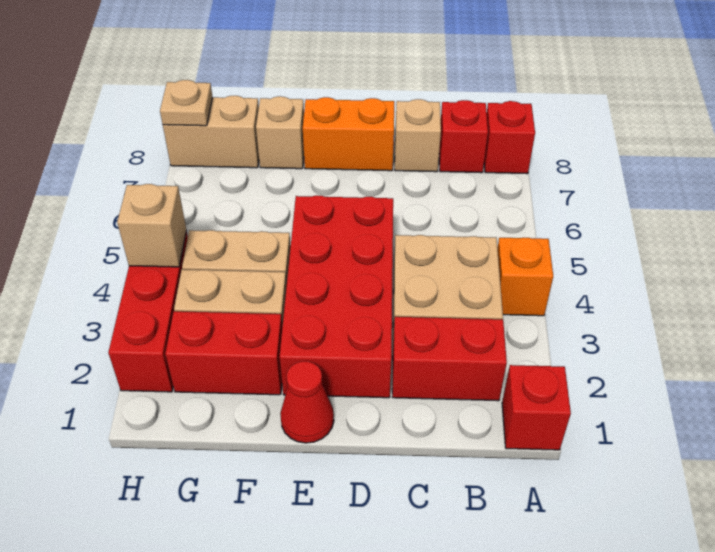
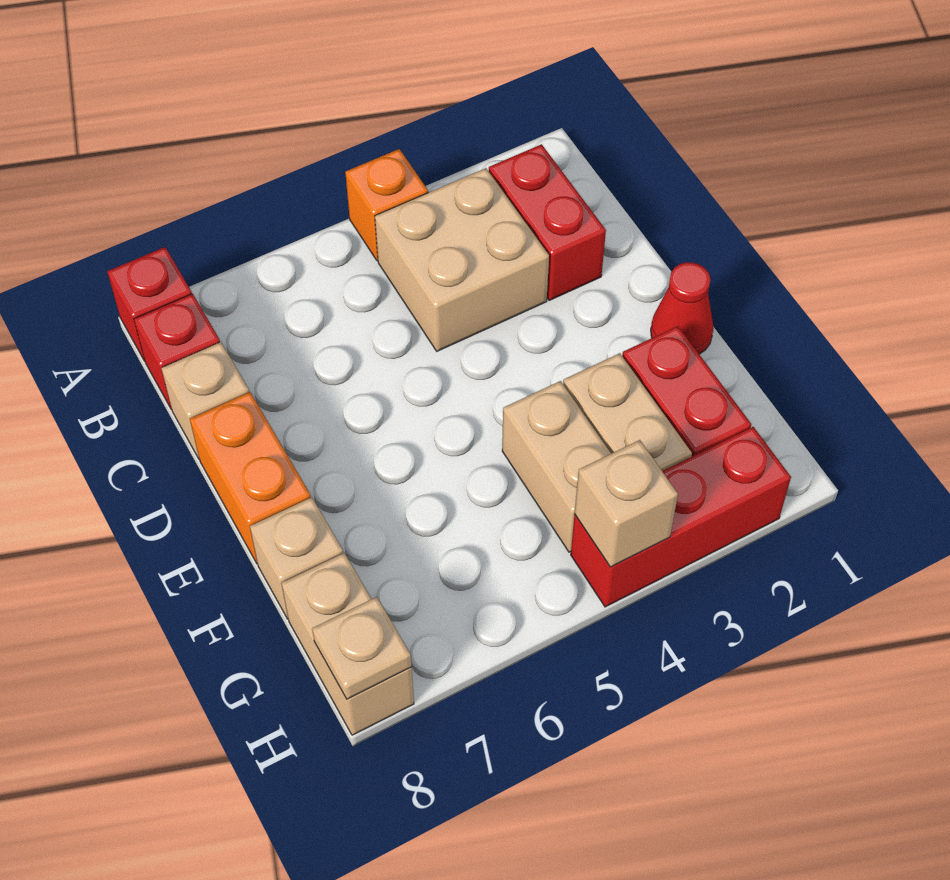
red brick A1 level 1 -> none
red brick D2:E5 level 1 -> none

